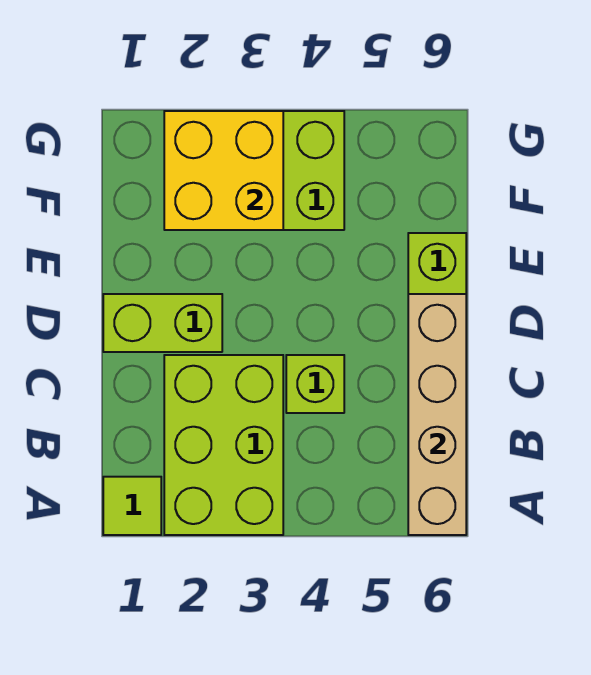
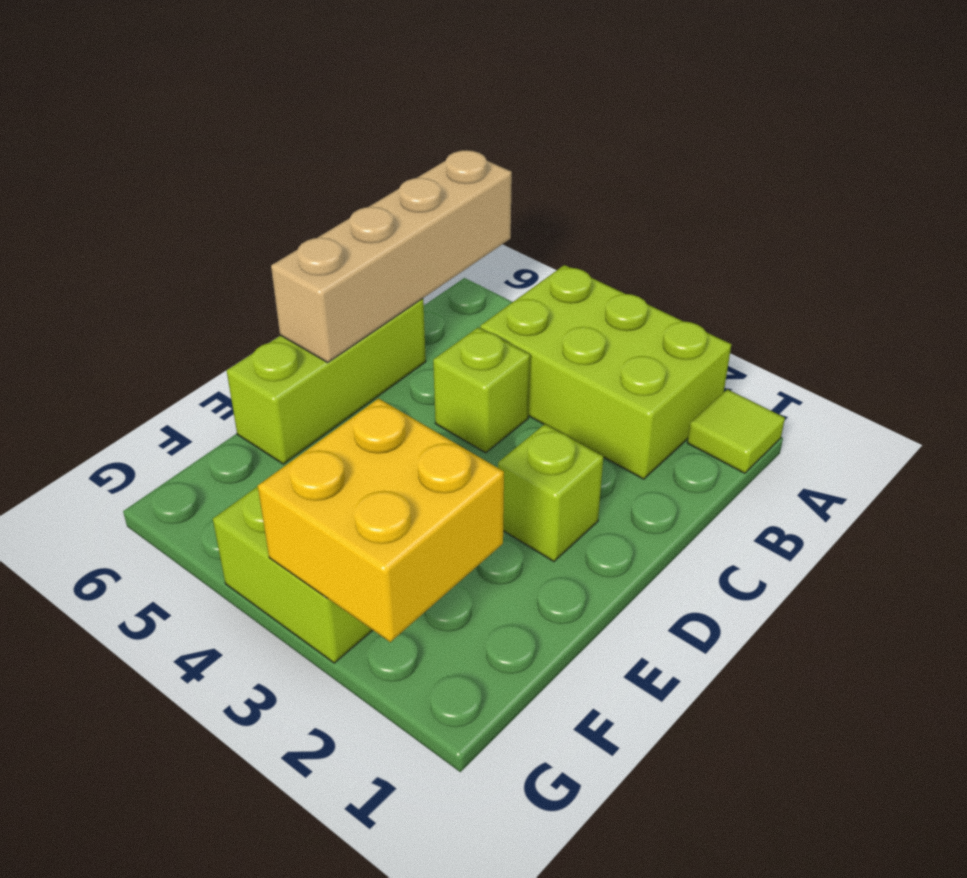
lime brick A2:C3 level 1 -> lime brick A2:B4 level 1
lime brick D1:D2 level 1 -> lime brick D2 level 1

